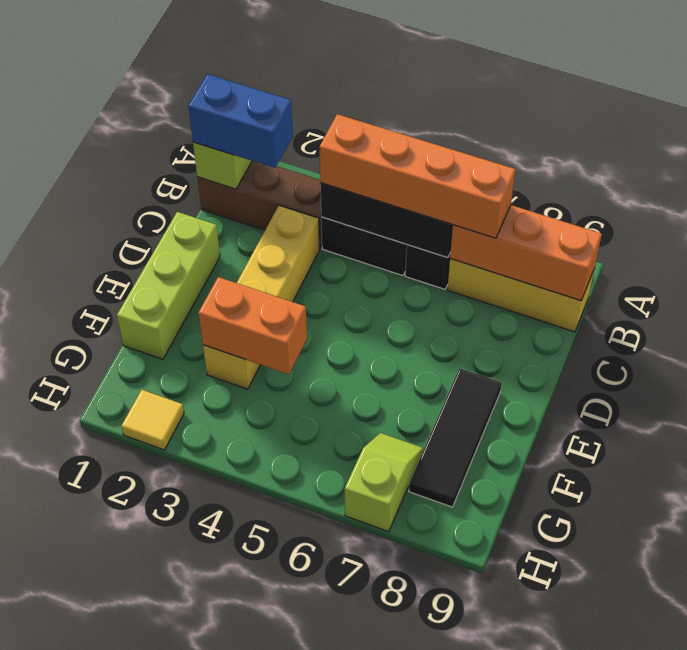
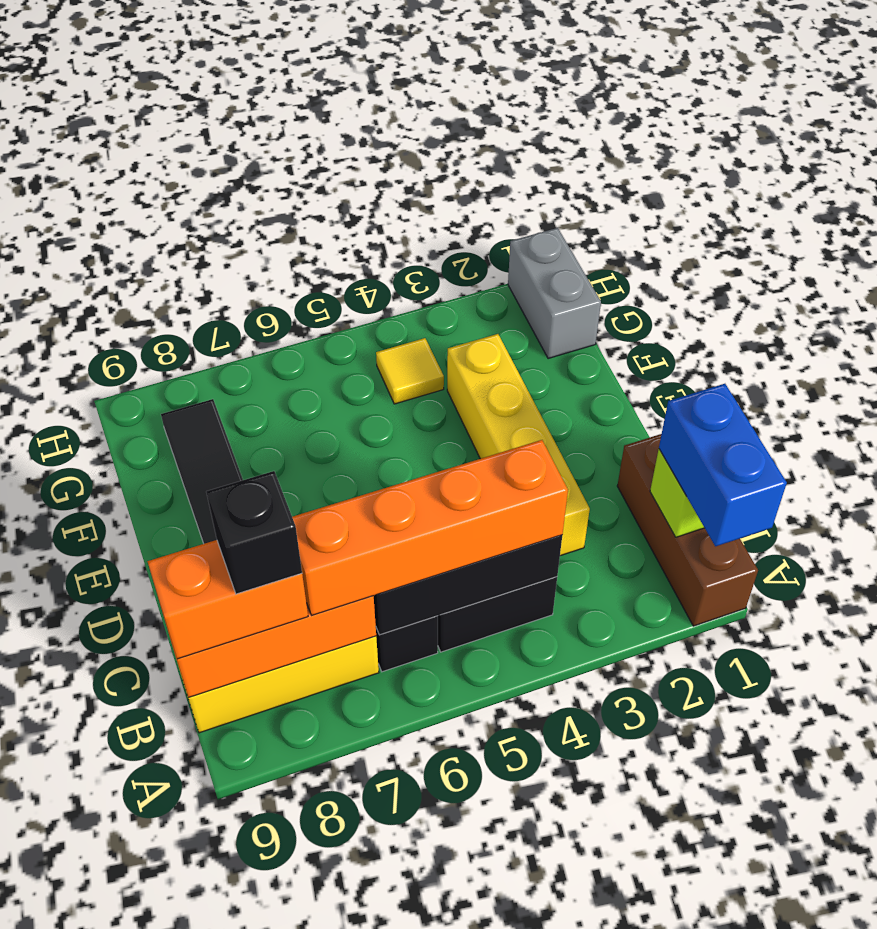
brown brick B1:B3 level 1 -> brown brick A1:C1 level 1
blue brick B1:B2 level 3 -> blue brick A1:B1 level 3
none -> black brick B8 level 4
lime brick D1:F1 level 1 -> none
orange brick F3:F4 level 2 -> orange brick B8:B9 level 3
none -> grey brick G1:H1 level 1
lime slope G7:H7 level 1 top H -> none
yellow tile H2 level 1 -> yellow tile G4 level 1

